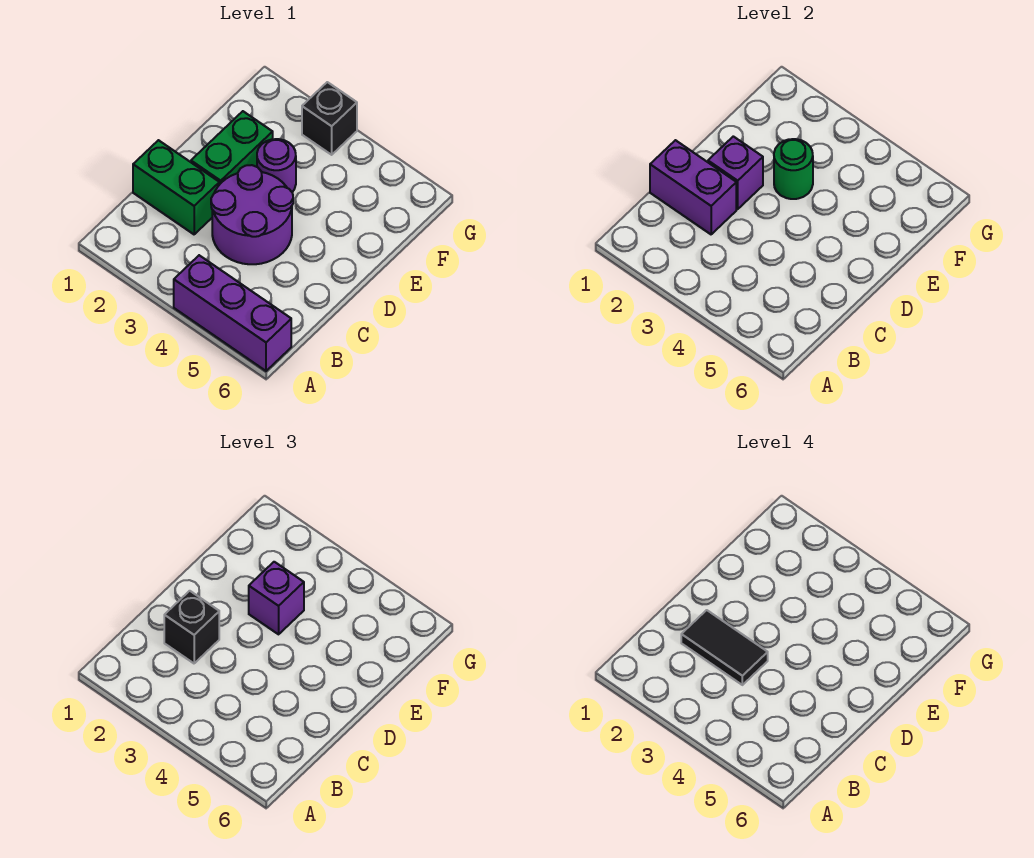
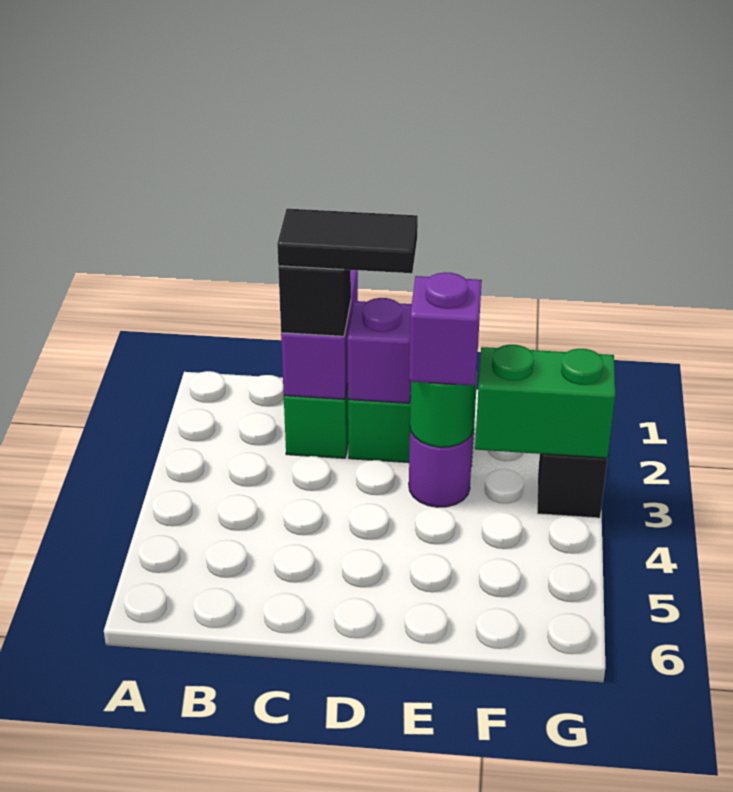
purple brick A4:A6 level 1 -> none
black tile C2:C3 level 4 -> black tile C2:D2 level 4
purple round brick C3:D4 level 1 -> none
none -> green brick F3:G3 level 2

